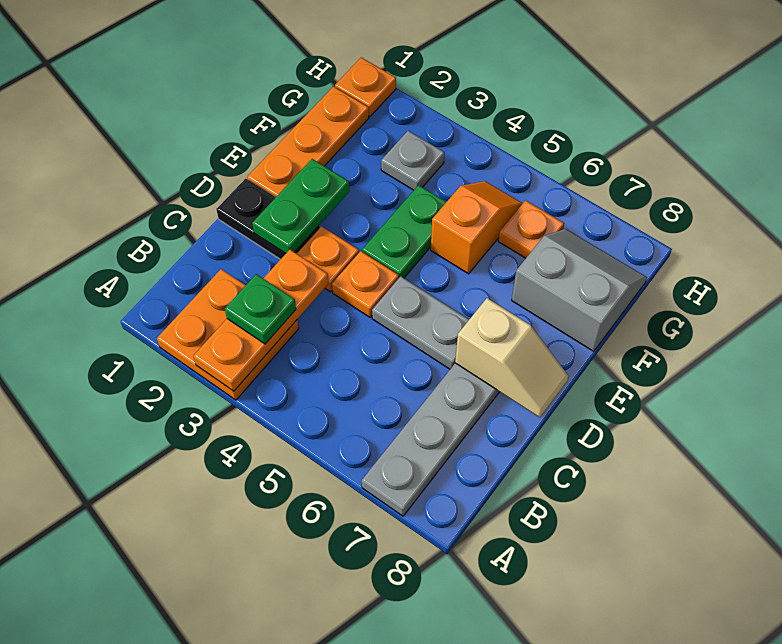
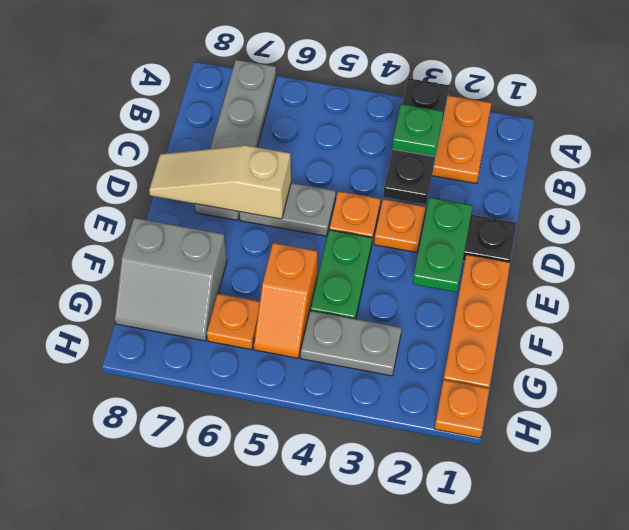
orange plate A3:C3 level 2 -> black plate A3:C3 level 2
tan slope D7:D8 level 2 top 7 -> tan slope D6:D8 level 2 top 6
grey plate G3 level 1 -> grey plate G3:G4 level 1

